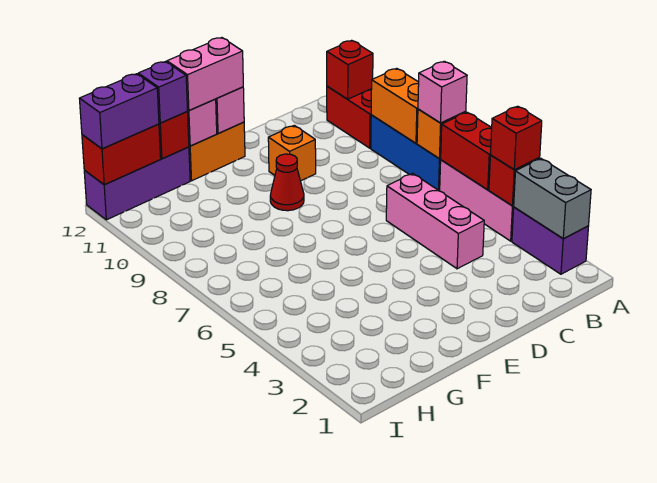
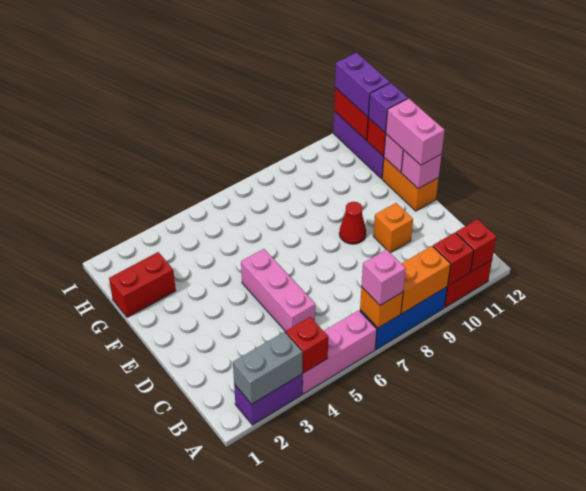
red brick A4 level 3 -> red brick A10 level 2
red brick A5:A6 level 2 -> red brick G1:G2 level 1
pink brick C4:C6 level 1 -> pink brick C5:E5 level 1

